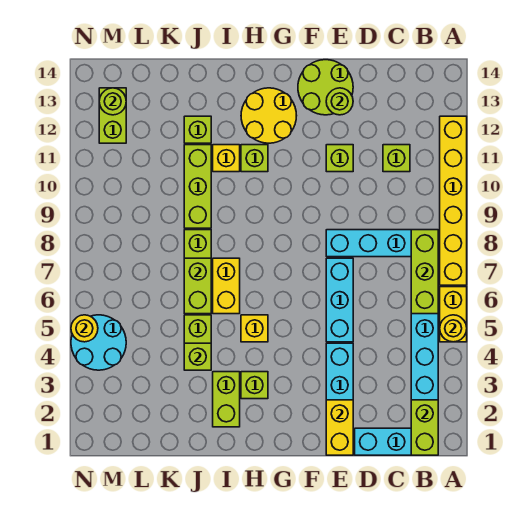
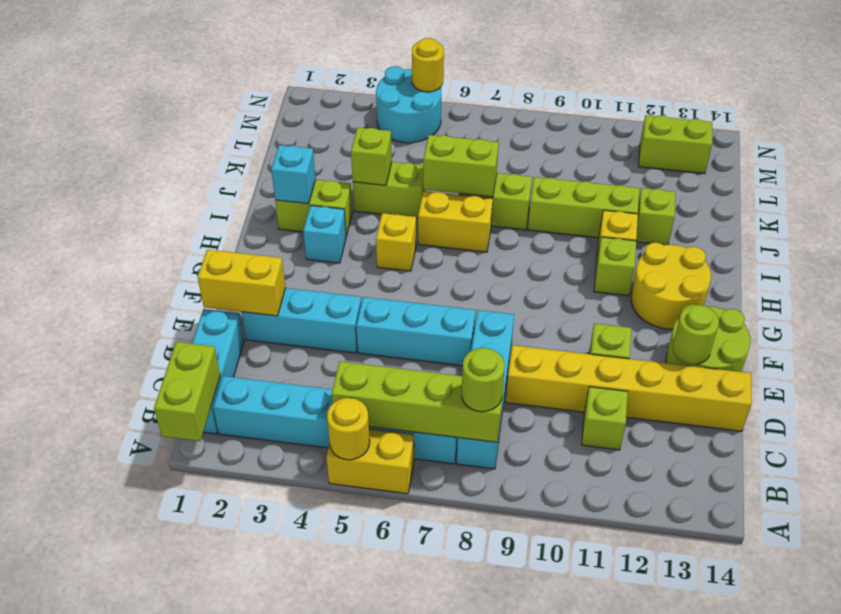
yellow brick A7:A12 level 1 -> yellow brick D9:D14 level 1
lime brick B1:B2 level 2 -> lime brick A1:B1 level 2
lime brick B6:B8 level 2 -> lime brick B5:B8 level 2
lime brick H3 level 1 -> cyan brick H3 level 1
none -> cyan brick I2 level 2
lime round brick M13 level 2 -> lime round brick B8 level 3

